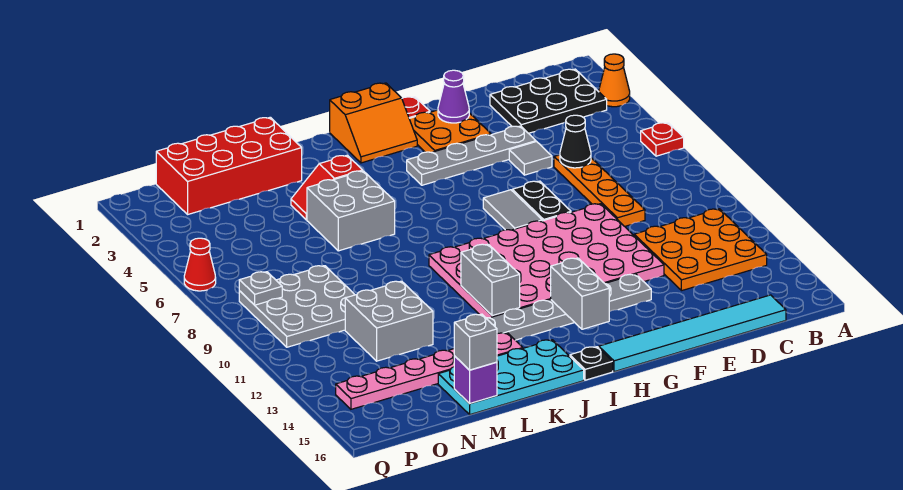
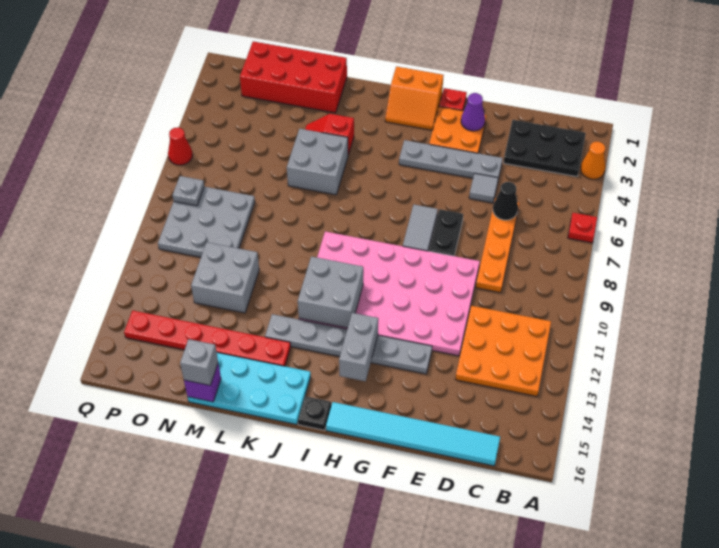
grey brick J11:J12 level 2 -> grey brick I11:J12 level 2
pink plate K14:P14 level 1 -> red plate K14:P14 level 1

